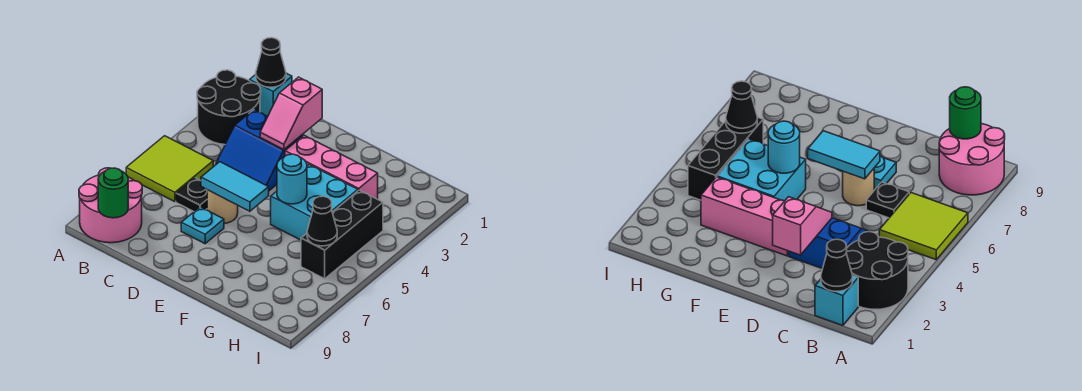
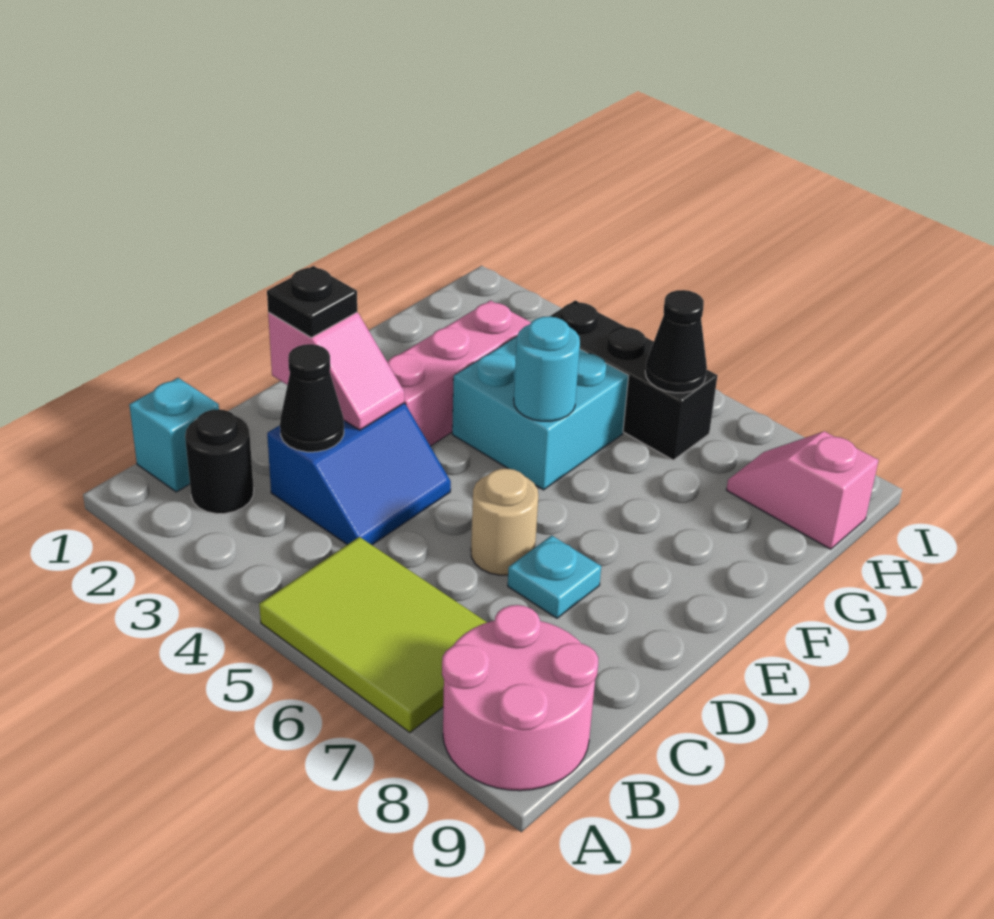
black round brick A2:B3 level 1 -> black round brick B2 level 1
lime tile A5:B6 level 1 -> lime tile A5:B7 level 1
black cone B1 level 2 -> black cone C3 level 2
green round brick B9 level 2 -> none
black plate C6 level 1 -> black plate D2 level 3
cyan tile D6:E6 level 2 -> none
none -> pink slope H8:H9 level 1 top 9

